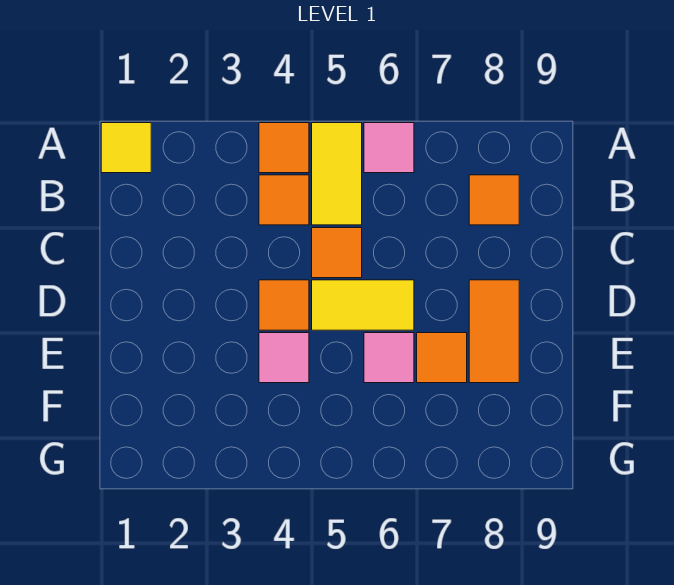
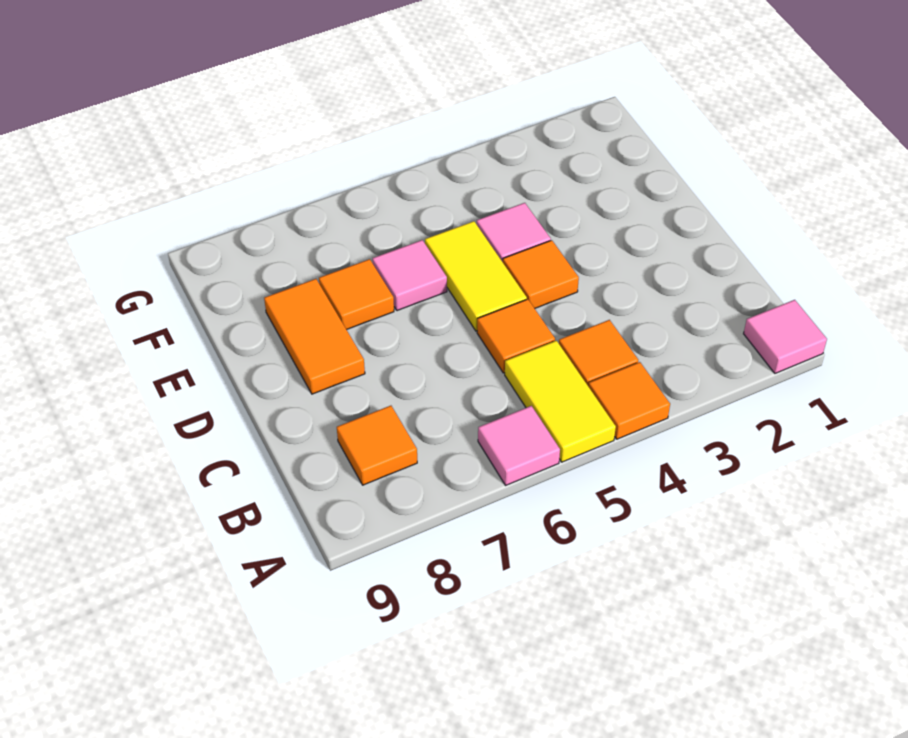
yellow tile A1 level 1 -> pink tile A1 level 1
yellow tile D5:D6 level 1 -> yellow tile D5:E5 level 1

